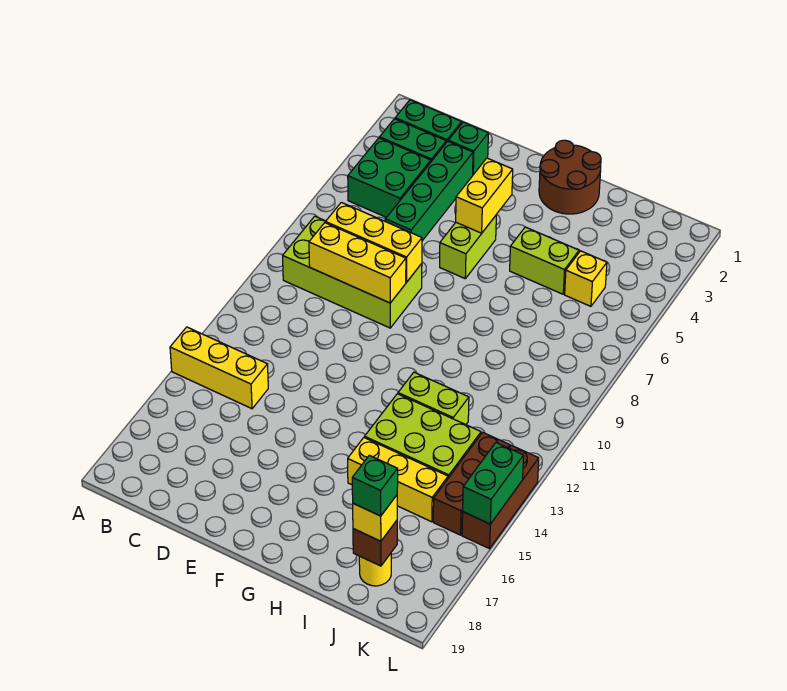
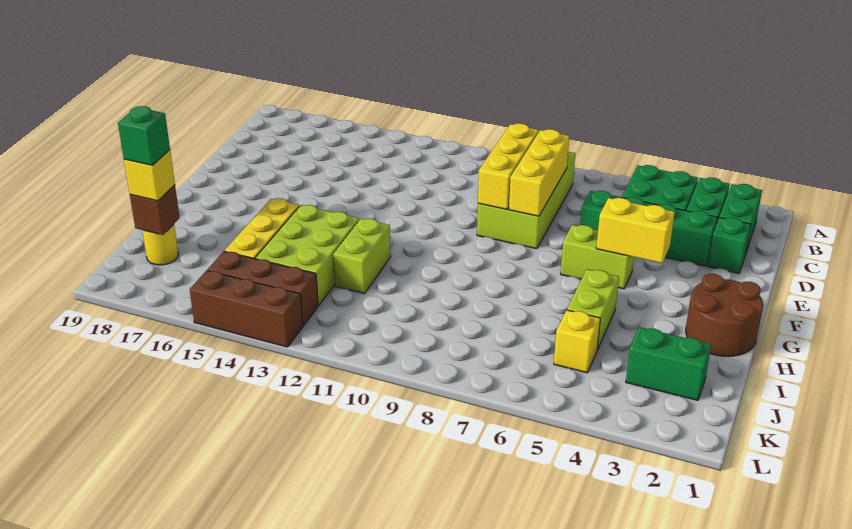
yellow brick A14:C14 level 1 -> none
green brick L14:L15 level 2 -> green brick J2:J3 level 1

